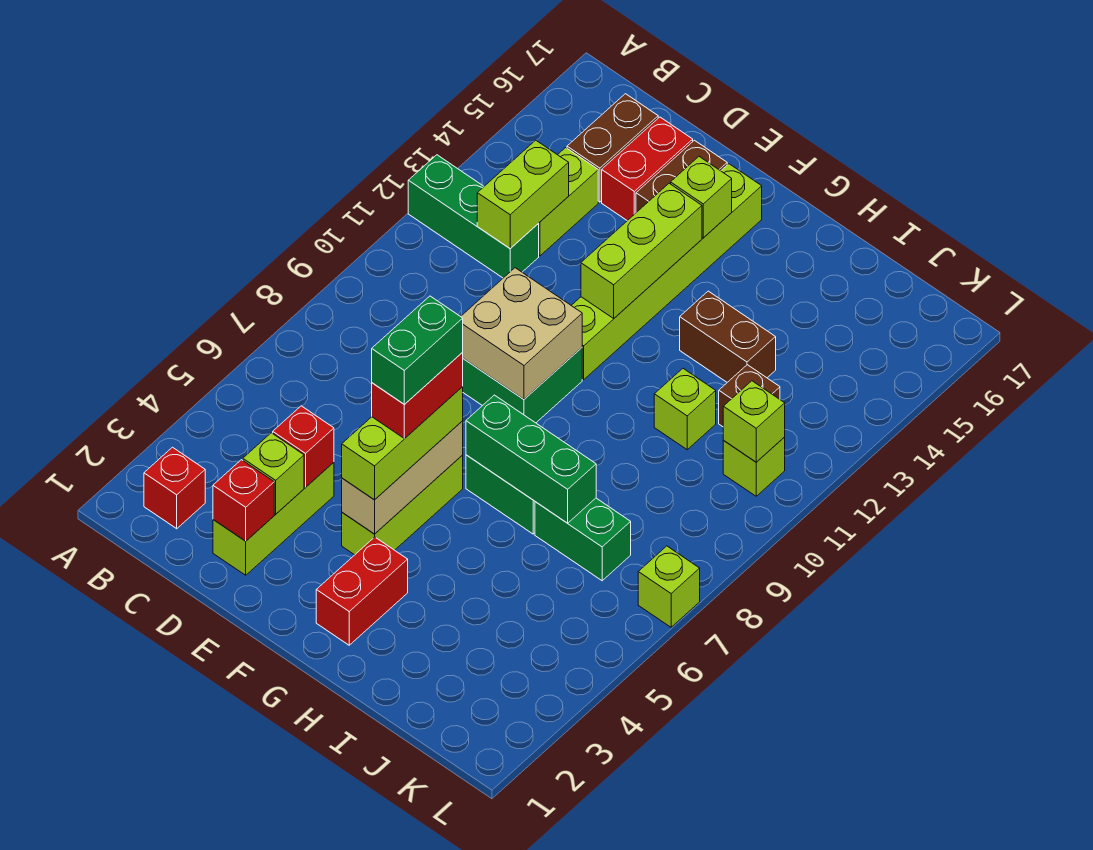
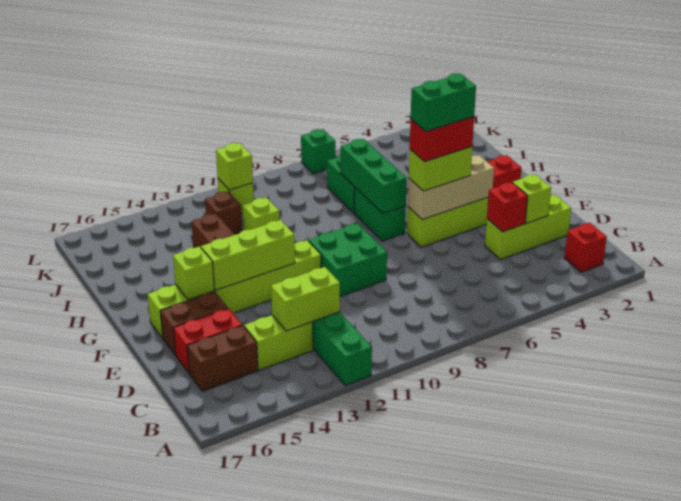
red brick D2 level 2 -> none
tan brick E9:F10 level 2 -> none
lime brick F4:F6 level 3 -> lime brick F5:F6 level 3
lime brick L7 level 1 -> green brick L7 level 1

